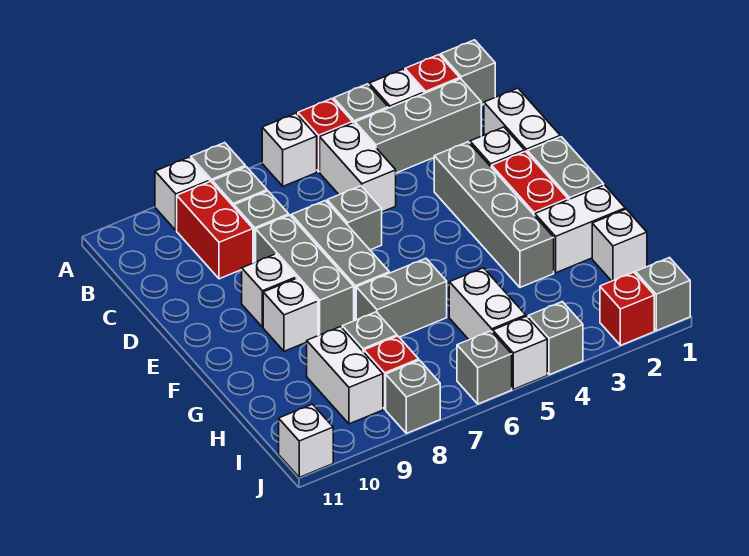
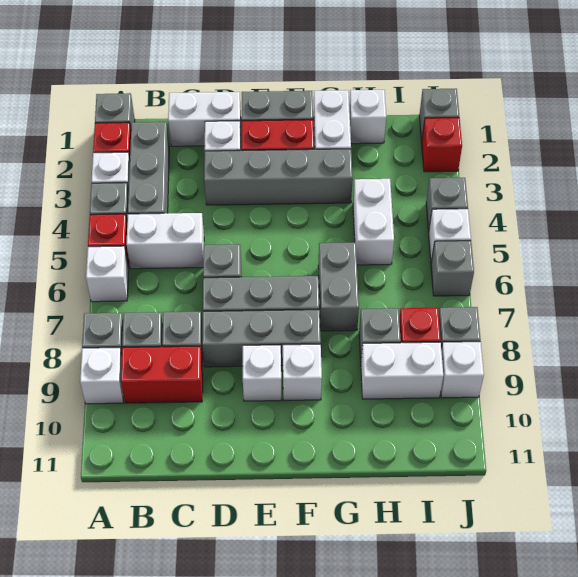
white brick H5:I5 level 1 -> white brick H4:H5 level 1
white brick J11 level 1 -> white brick J9 level 1

